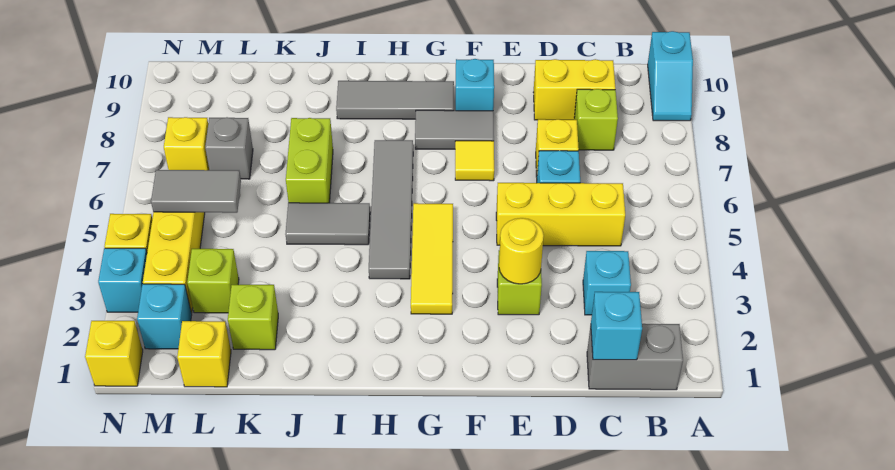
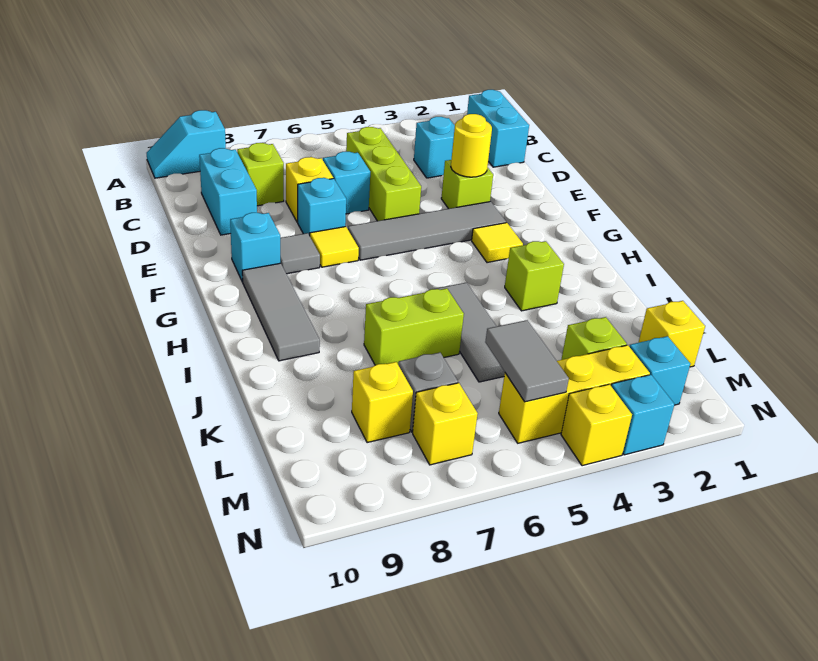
cyan slope A9:A10 level 1 top 10 -> cyan slope A9:A10 level 1 top 9
grey brick B1:C1 level 1 -> cyan brick B1:C1 level 1
cyan brick C1 level 2 -> cyan brick E7 level 1
yellow brick C5:E5 level 1 -> lime brick C5:E5 level 1
yellow brick C9:D9 level 1 -> cyan brick C9:D9 level 1
grey tile F8:G8 level 1 -> grey tile F8 level 1
yellow tile G3:G5 level 1 -> yellow tile G3 level 1
grey tile H4:H7 level 1 -> grey tile F3:F6 level 1
grey tile I5:J5 level 1 -> grey tile I5:K5 level 1
lime brick K2 level 1 -> lime brick I3 level 1
yellow brick N1 level 1 -> yellow brick L8 level 1

